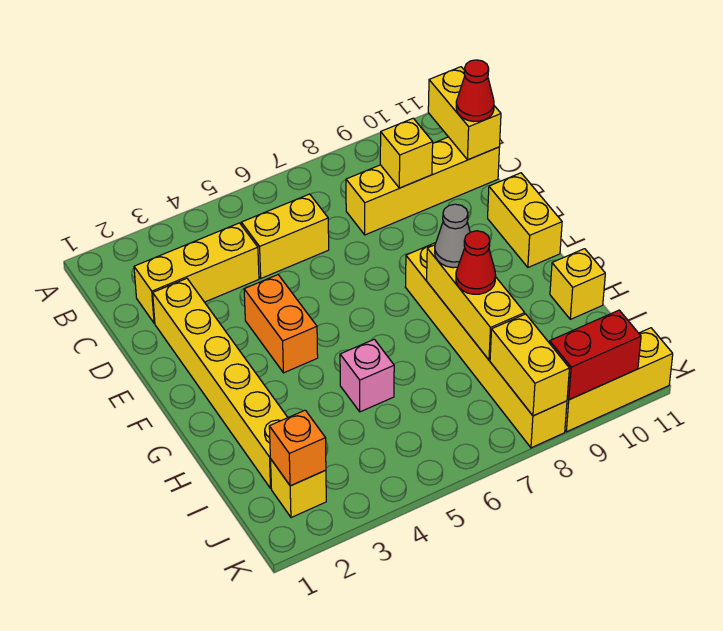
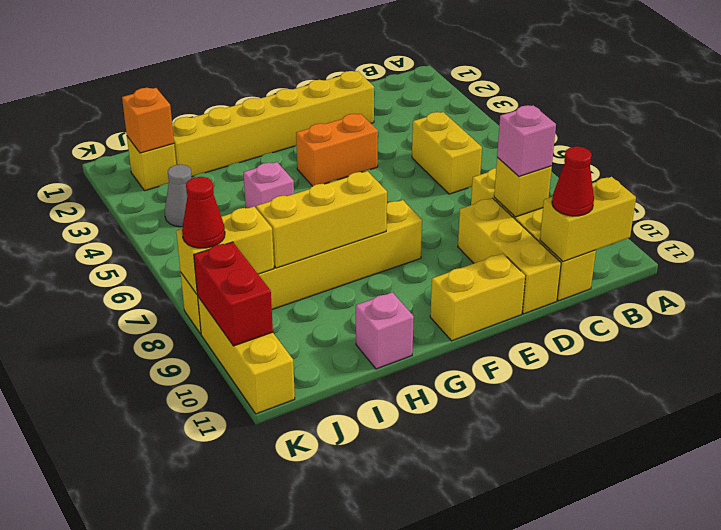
yellow brick C2:C4 level 1 -> yellow brick D9:D11 level 1
none -> pink brick C9 level 3
grey cone G8 level 3 -> grey cone J4 level 1
red cone H8 level 3 -> red cone K8 level 3
yellow brick H11 level 1 -> pink brick H11 level 1

